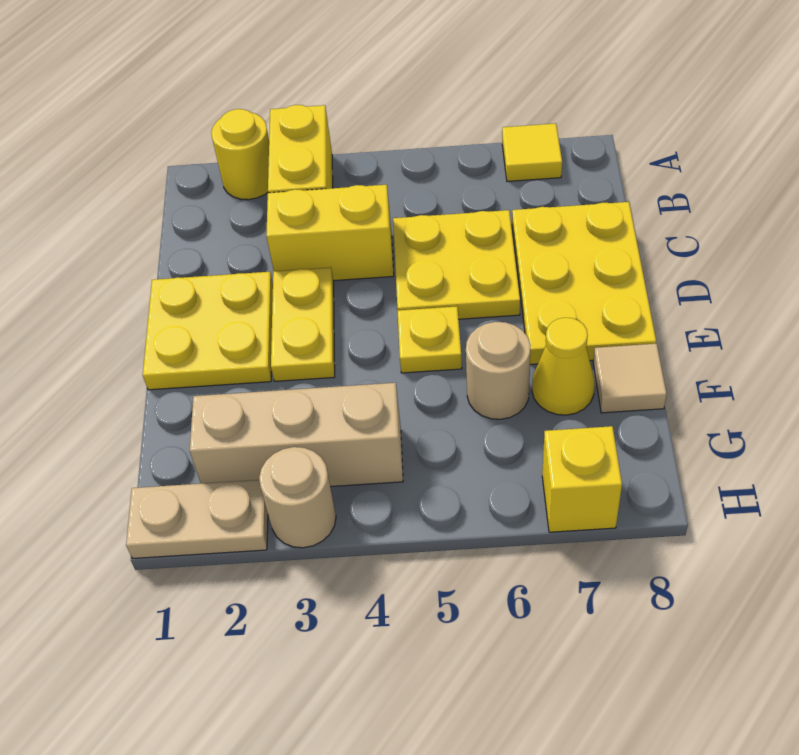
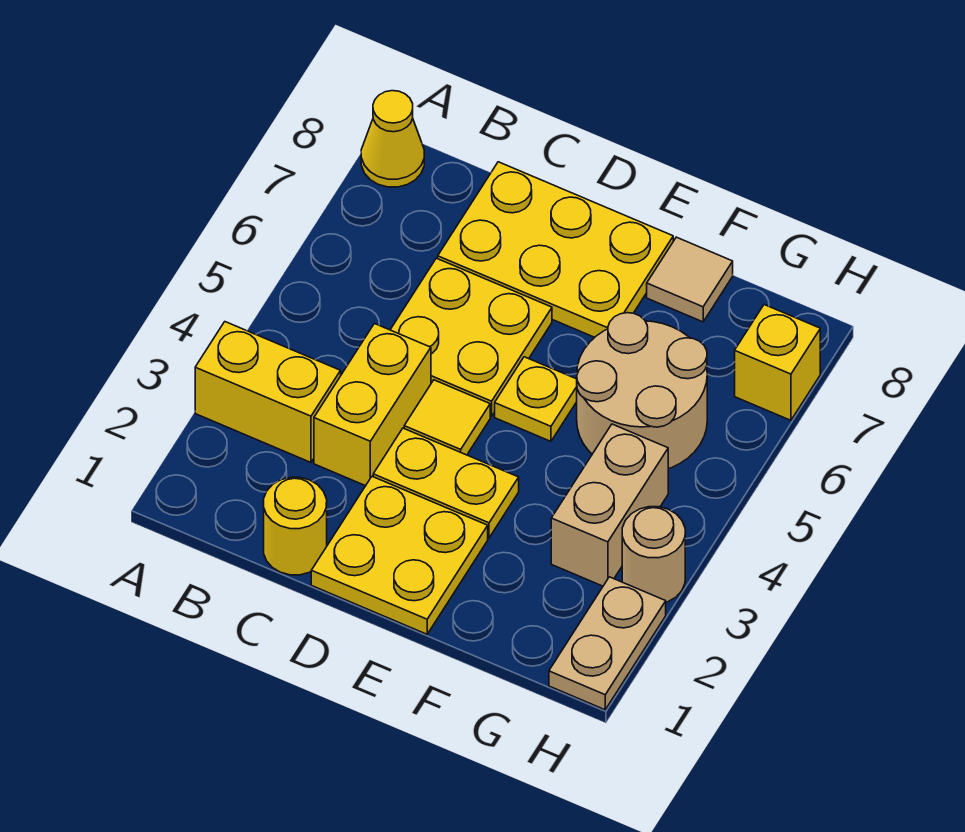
yellow round brick A2 level 1 -> yellow round brick C1 level 1
yellow tile A7 level 1 -> yellow tile D4 level 1
tan round brick F6 level 1 -> tan round brick F5:G6 level 1
yellow cone F7 level 1 -> yellow cone A8 level 1
tan brick G2:G4 level 1 -> tan brick G3:G4 level 1

